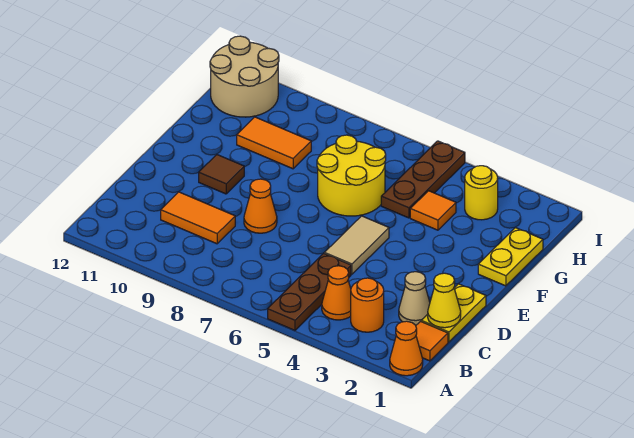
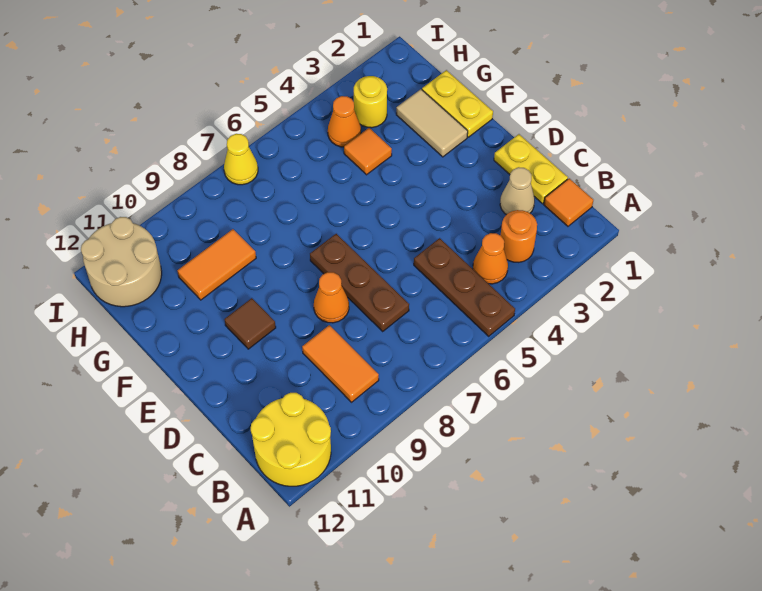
orange cone A1 level 1 -> orange cone H4 level 1
yellow cone C1 level 2 -> yellow cone I7 level 1
orange tile C9:C10 level 1 -> orange tile B9:C9 level 1
tan tile D5:E5 level 1 -> tan tile F2:G2 level 1
yellow round brick F6:G7 level 1 -> yellow round brick A11:B12 level 1
brown plate G5:I5 level 1 -> brown plate C7:E7 level 1

